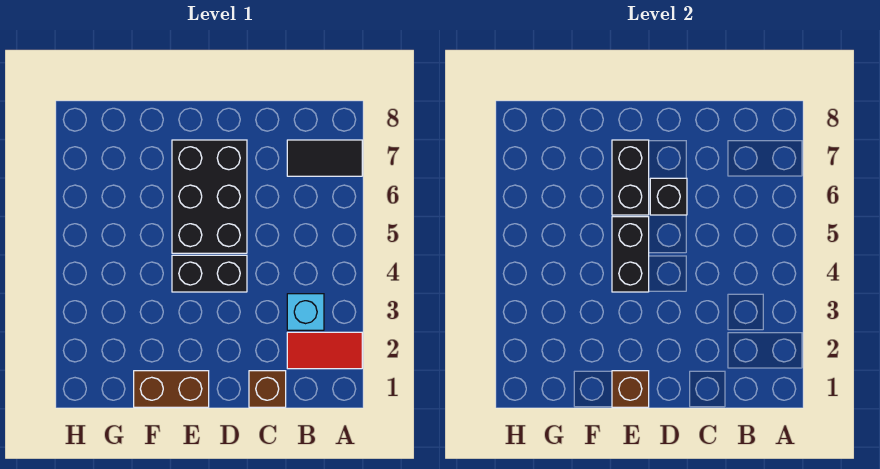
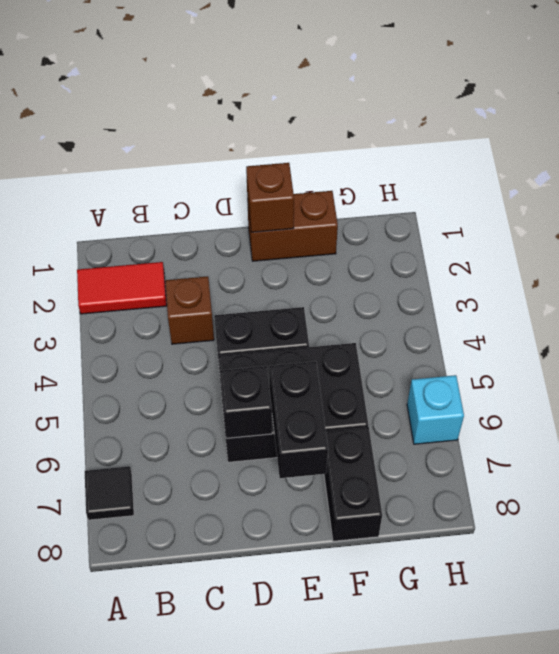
black tile A7:B7 level 1 -> black tile A7 level 1
cyan brick B3 level 1 -> cyan brick H6 level 1
brown brick C1 level 1 -> brown brick C3 level 1
black brick D5:E7 level 1 -> black brick D5:F6 level 1
black brick E4:E5 level 2 -> black brick F7:F8 level 1

